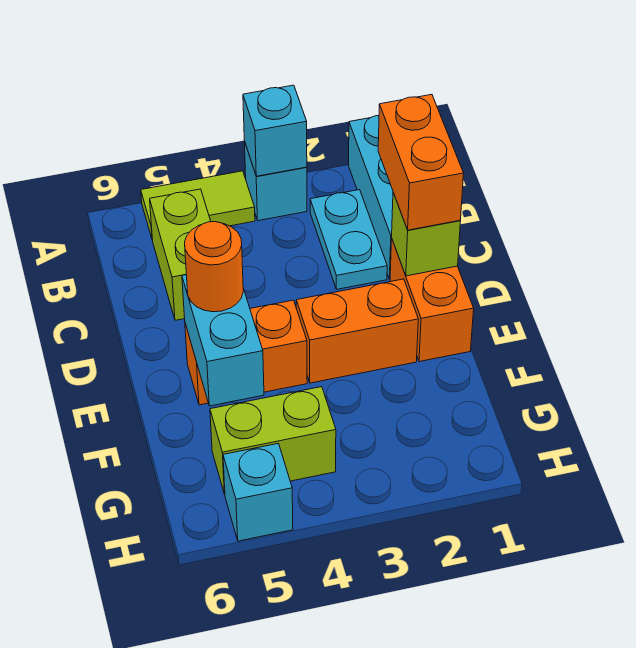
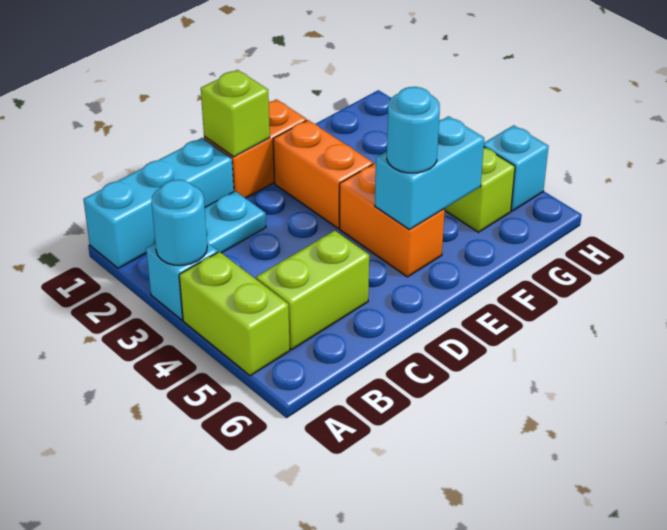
cyan brick A3 level 2 -> cyan round brick A3 level 2
lime tile A4:A5 level 1 -> lime brick A4:A5 level 1
orange brick C1:D1 level 3 -> none
orange round brick E5 level 3 -> cyan round brick E5 level 3

